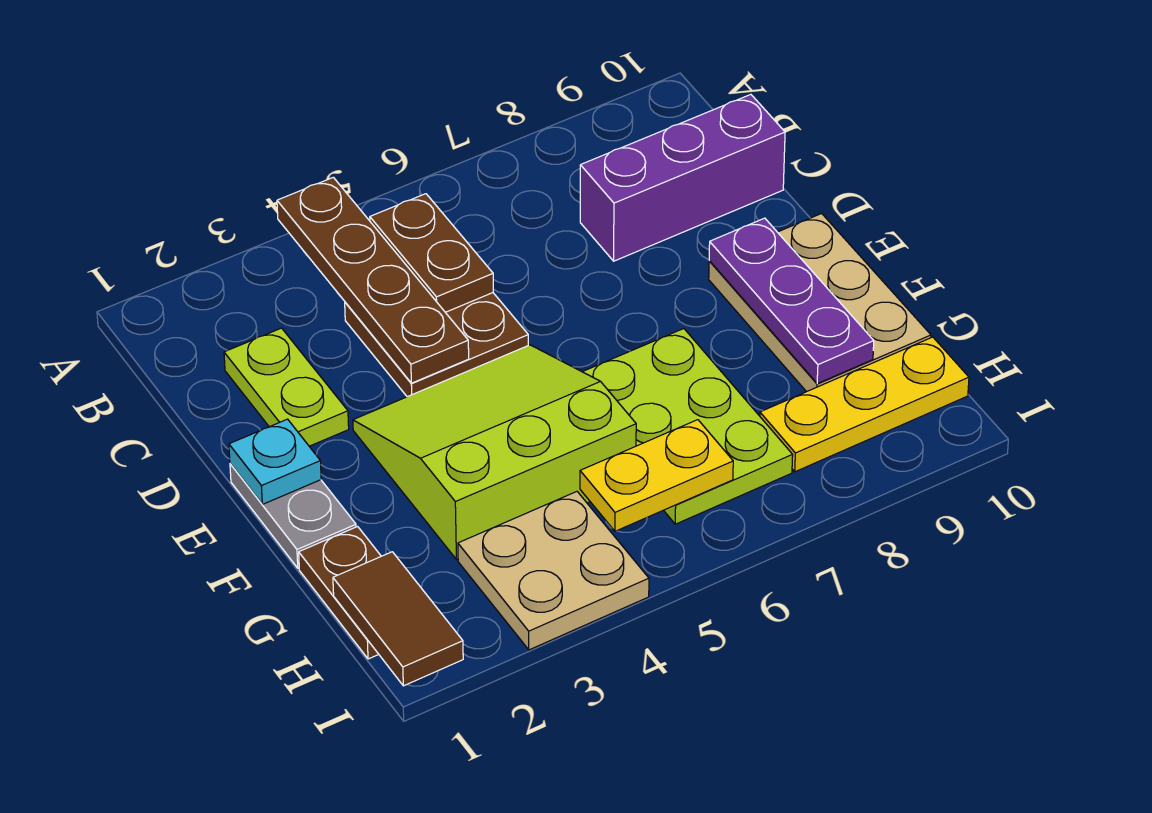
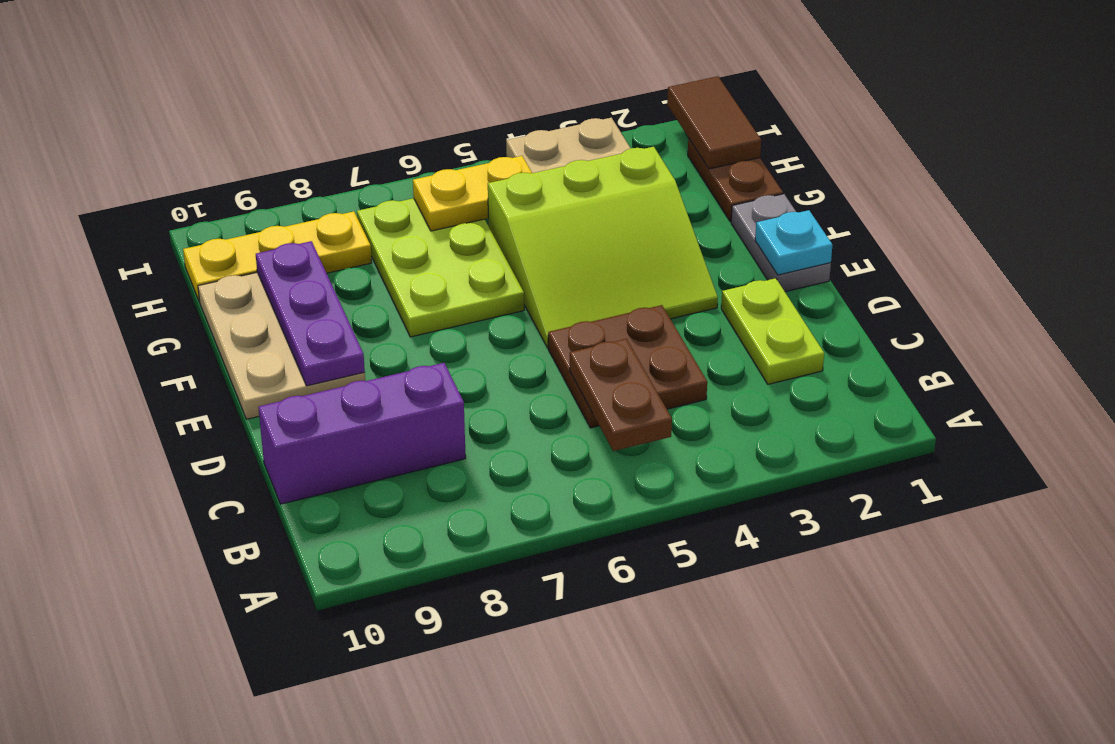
brown plate A4:D4 level 2 -> none

